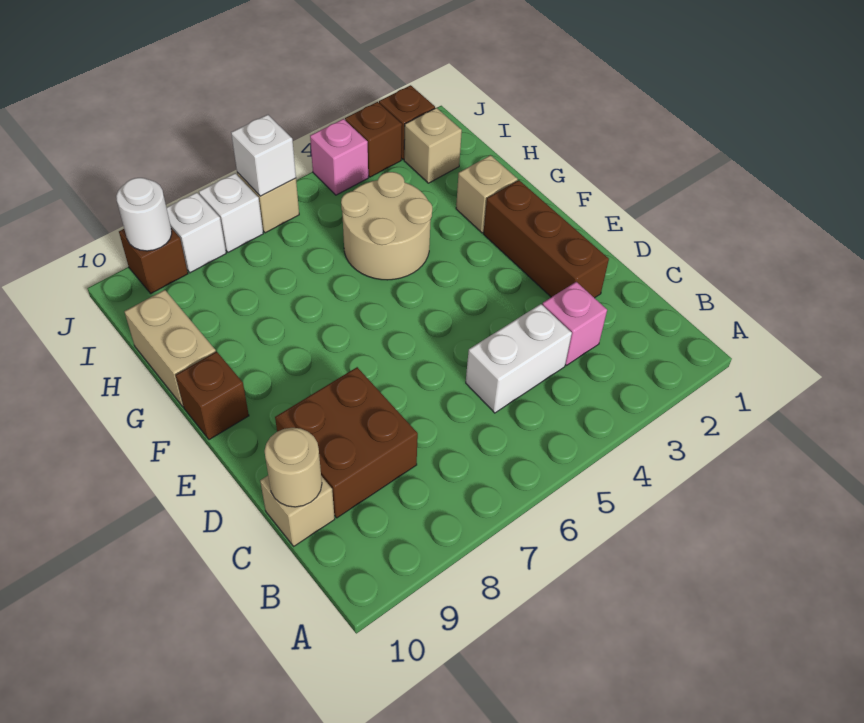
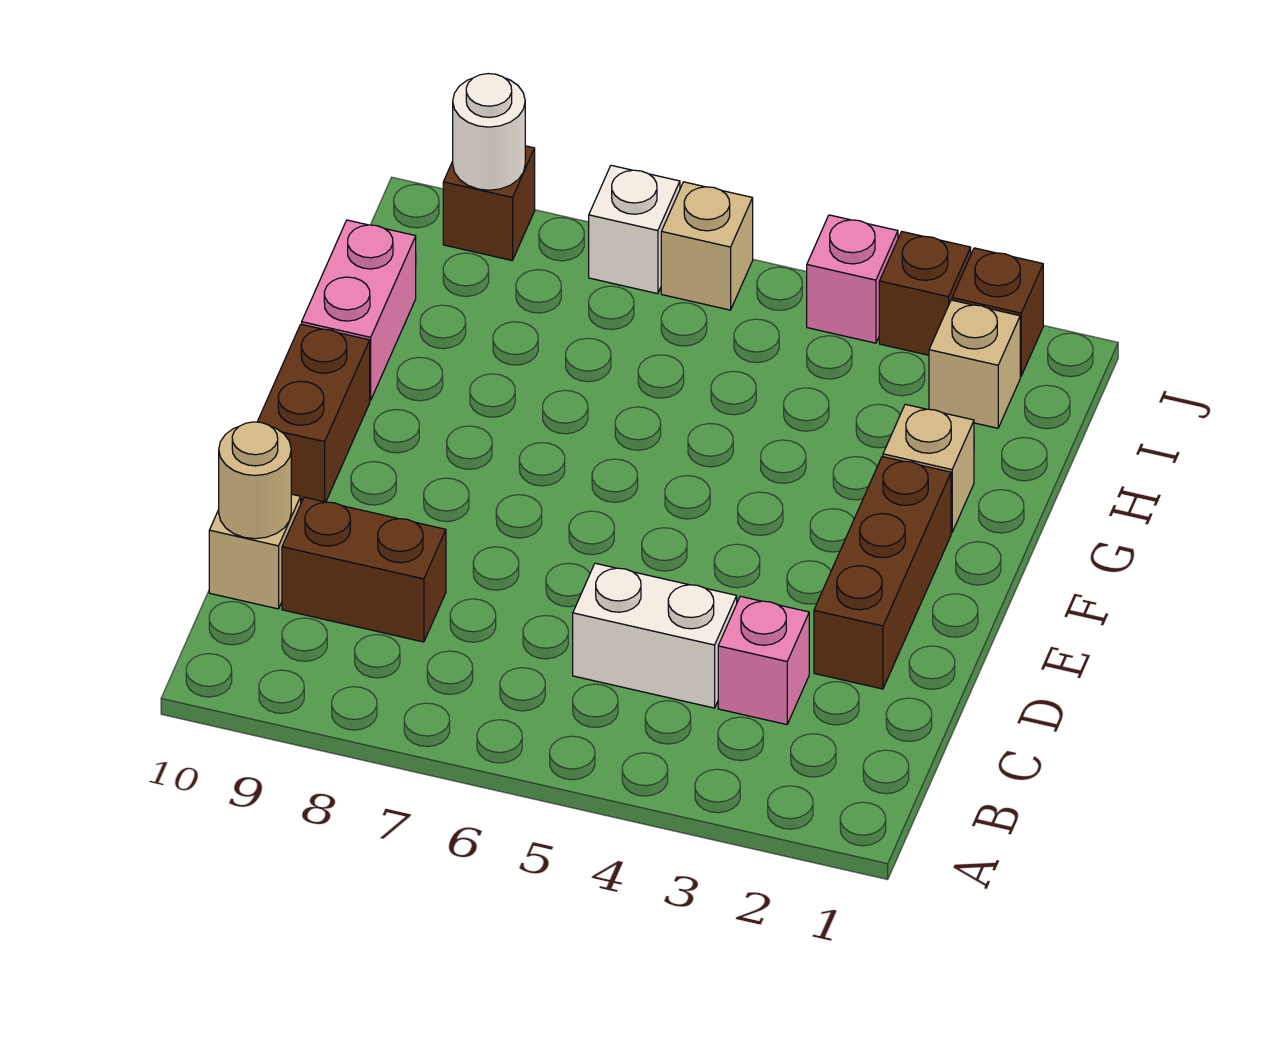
brown brick C8:D9 level 1 -> brown brick C8:C9 level 1
brown brick F10 level 1 -> brown brick E10:F10 level 1
tan round brick G4:H5 level 1 -> none
tan brick G10:H10 level 1 -> pink brick G10:H10 level 1
white brick J6 level 2 -> none
white brick J8 level 1 -> none

